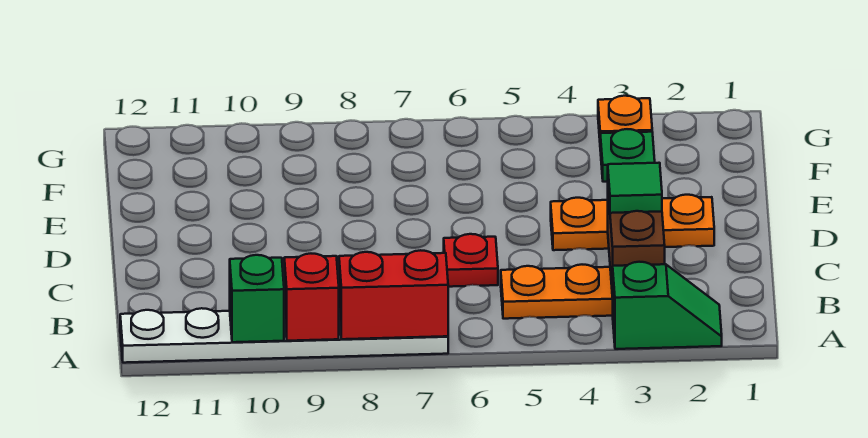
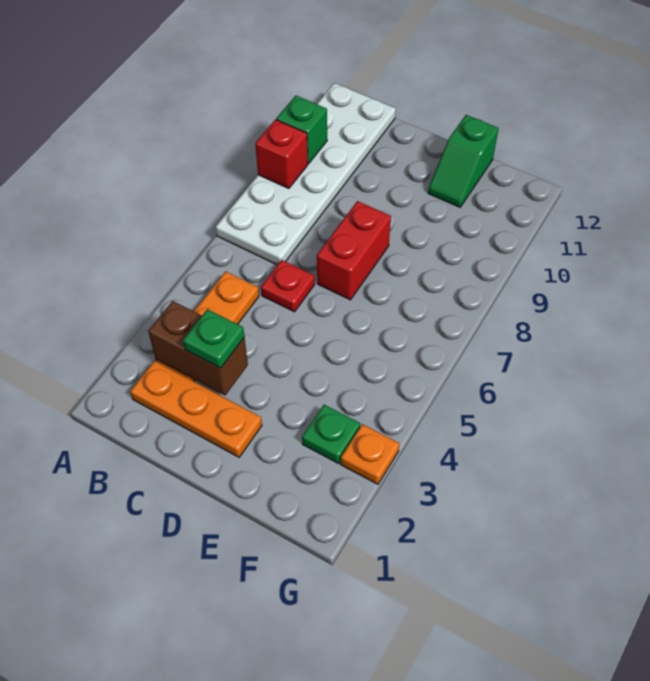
green slope A2:A3 level 1 top 3 -> green slope E11:E12 level 1 top 12
white plate A7:A12 level 1 -> white plate A7:B12 level 1
red brick A7:A8 level 2 -> red brick D7:D8 level 1
green tile C3 level 3 -> green plate C3 level 3
orange plate D2:D4 level 1 -> orange plate B2:D2 level 1

